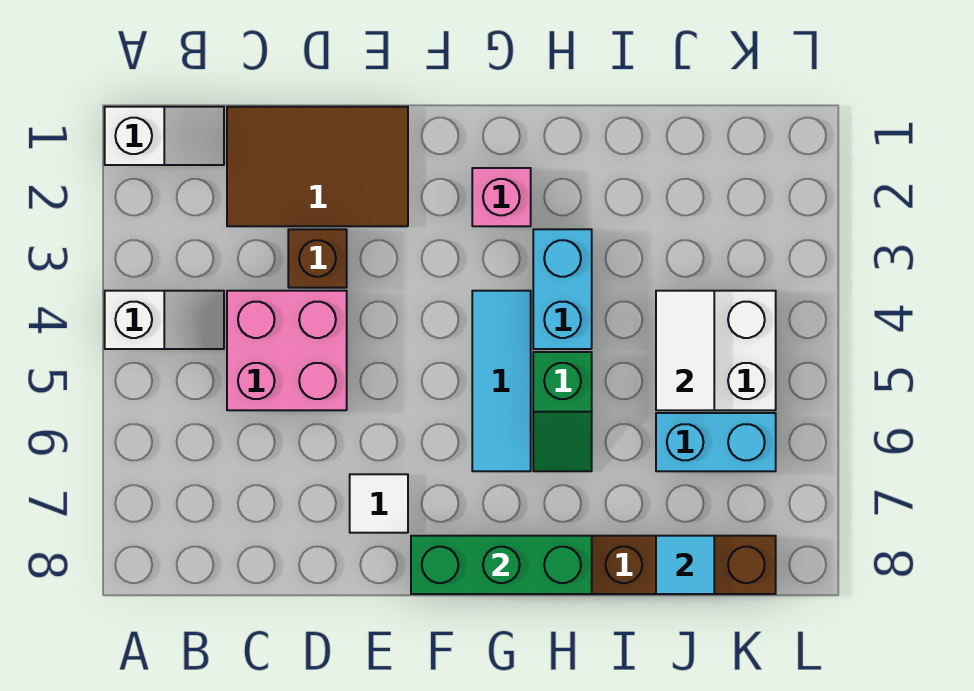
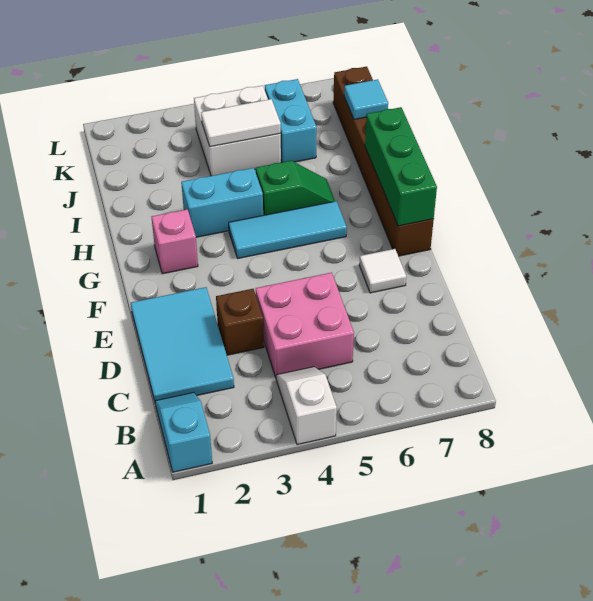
white slope A1:B1 level 1 top A -> cyan slope A1:B1 level 1 top A
brown tile C1:E2 level 1 -> cyan tile C1:E2 level 1

